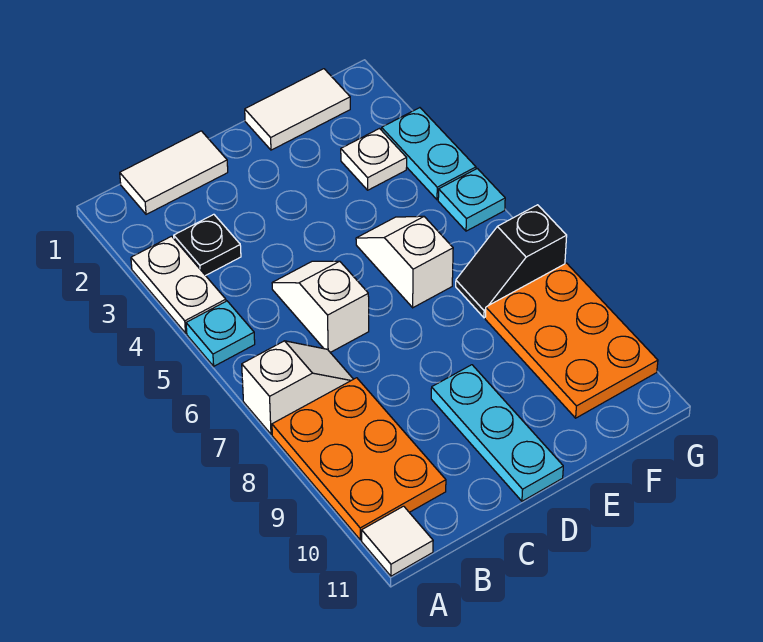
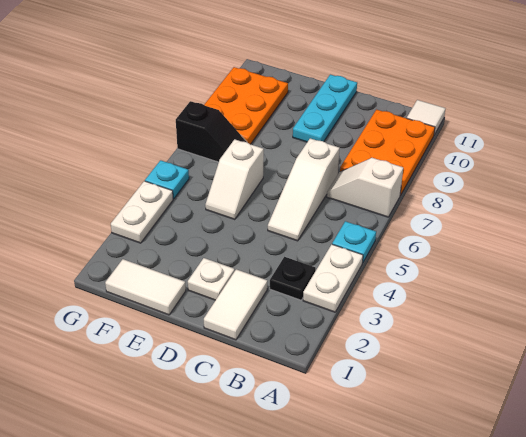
white tile B1:C1 level 1 -> white tile C1:C2 level 1
white slope C5:C6 level 1 top 6 -> white slope C5:C7 level 1 top 7
white plate F3 level 1 -> white plate D2 level 1
cyan plate G3:G4 level 1 -> white plate G3:G4 level 1

